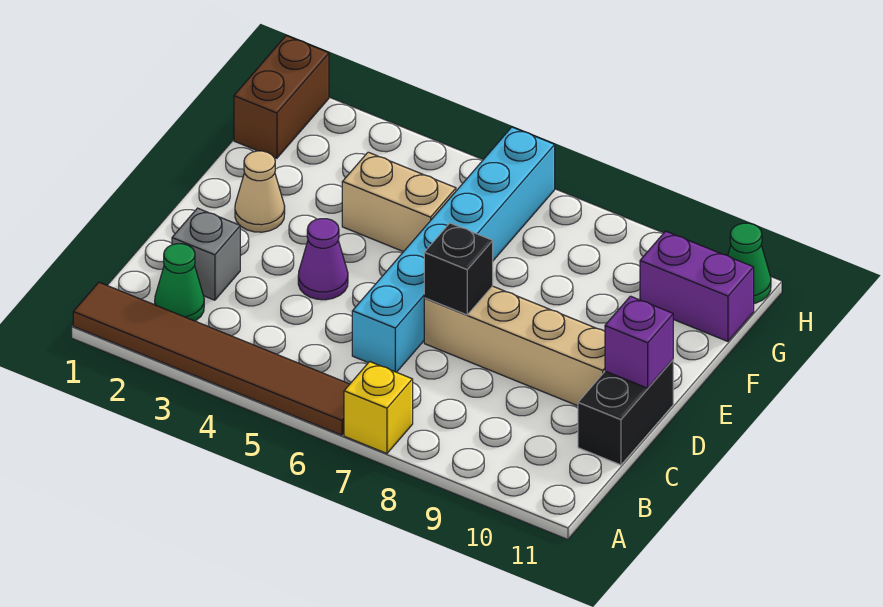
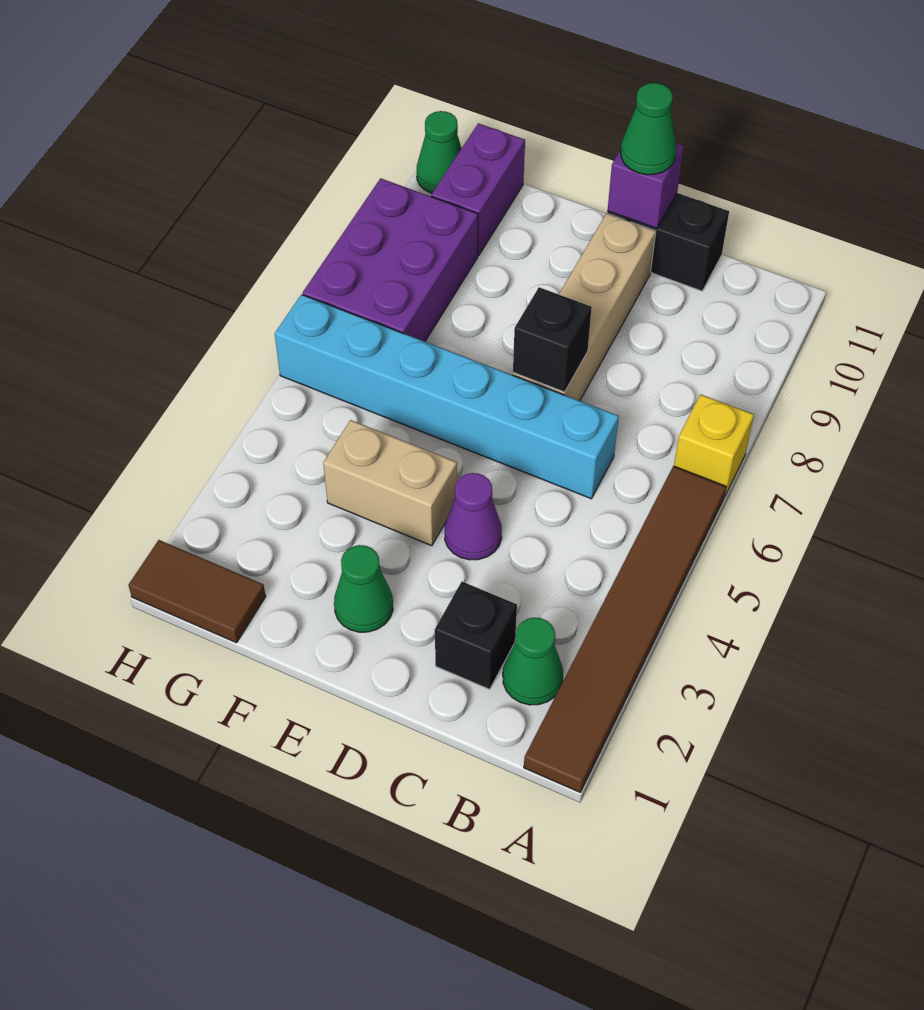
grey brick C2 level 1 -> black brick C2 level 1
none -> green cone D11 level 3
tan cone E2 level 1 -> green cone E2 level 1
tan brick F4:F5 level 1 -> tan brick E4:F4 level 1
brown brick G1:H1 level 1 -> brown tile G1:H1 level 1
none -> purple brick G7:H9 level 1

